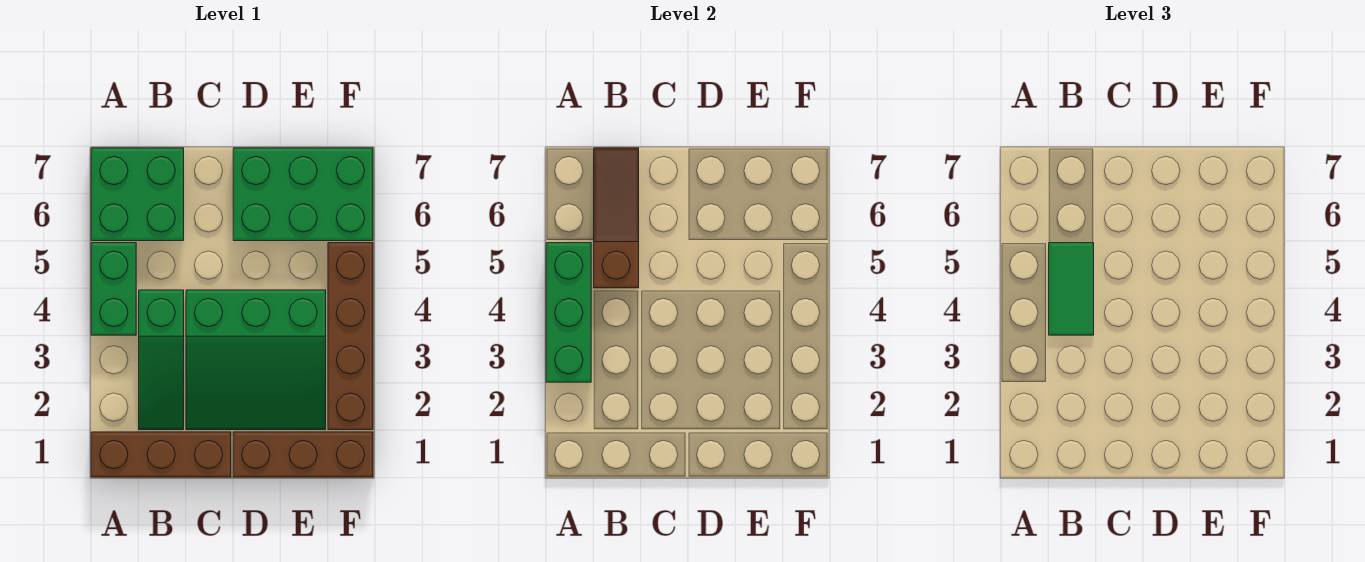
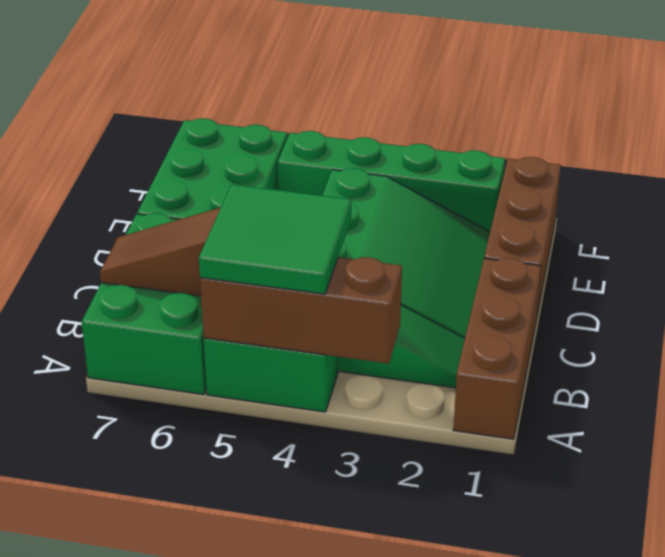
green brick A3:A5 level 2 -> brown brick A3:A5 level 2
green brick A6:B7 level 1 -> green brick A6:C7 level 1
green tile B4:B5 level 3 -> green tile A4:B5 level 3
brown brick F2:F5 level 1 -> green brick F2:F5 level 1

